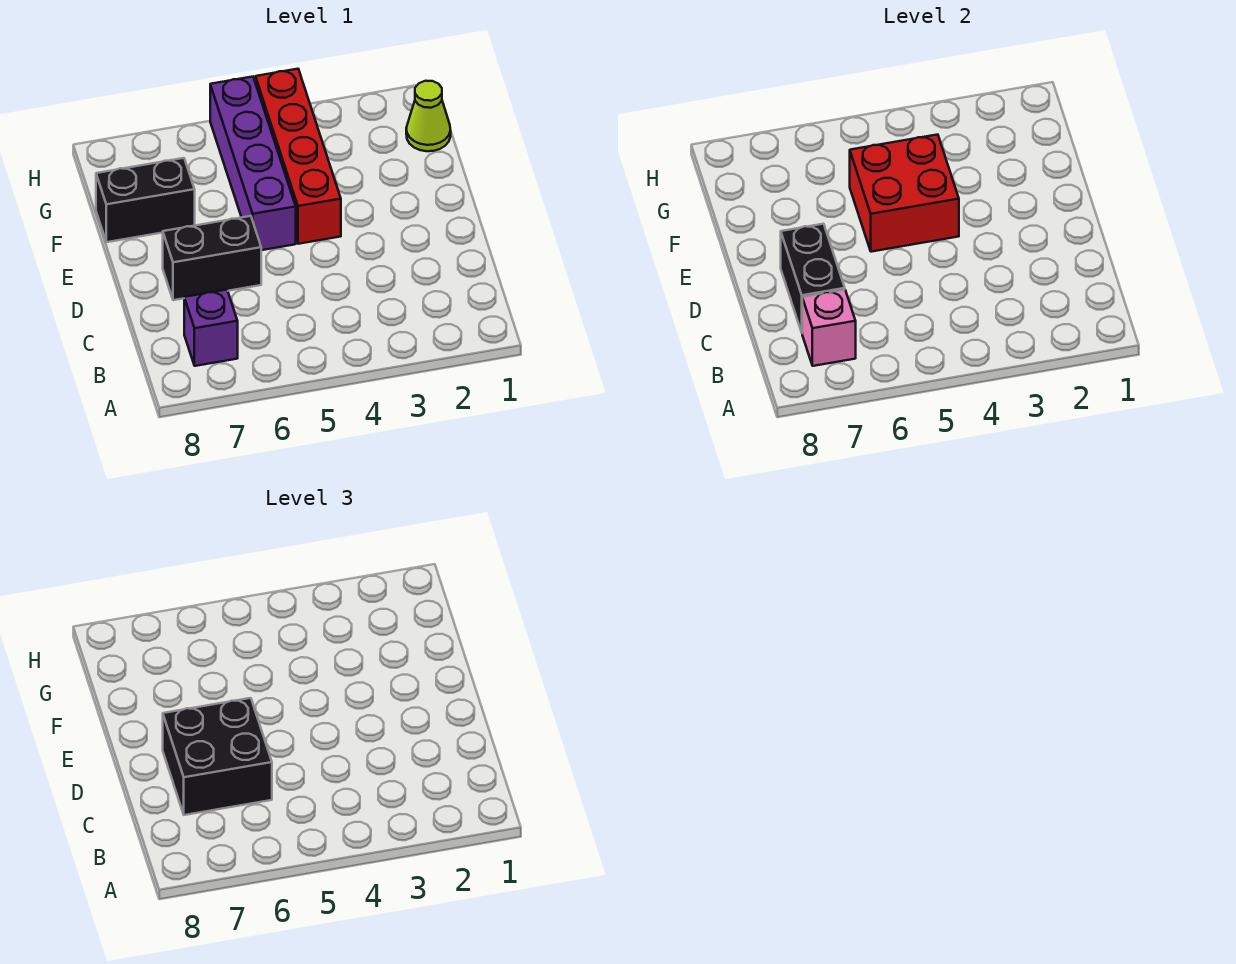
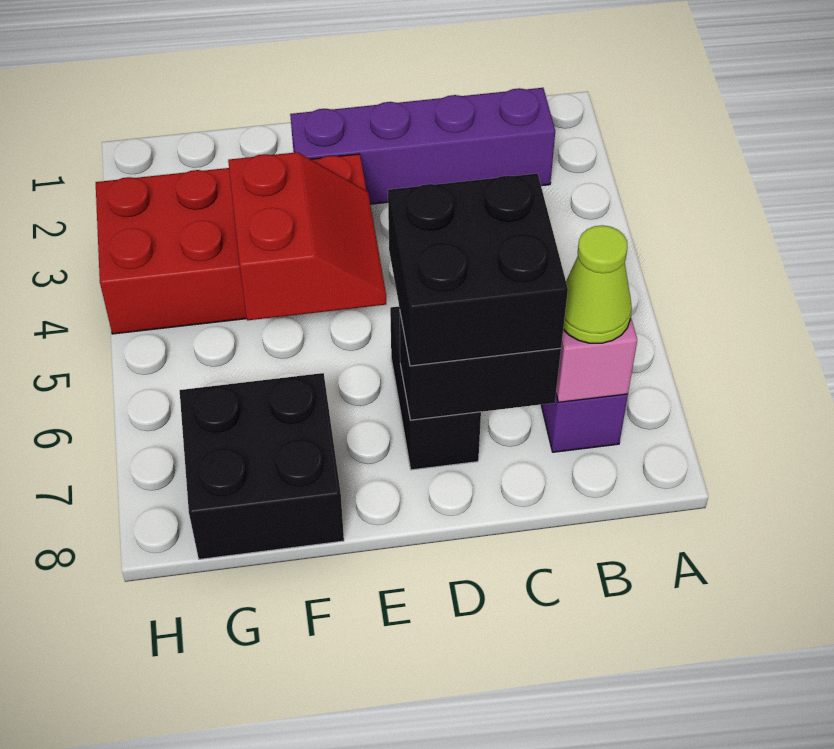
red brick E4:H4 level 1 -> red brick E3:H4 level 1
red brick E4:F5 level 2 -> red slope E4:F5 level 2 top F
purple brick E5:H5 level 1 -> purple brick B2:E2 level 1
black brick F7:F8 level 1 -> black brick F7:G8 level 1
lime cone G1 level 1 -> lime cone B7 level 3

